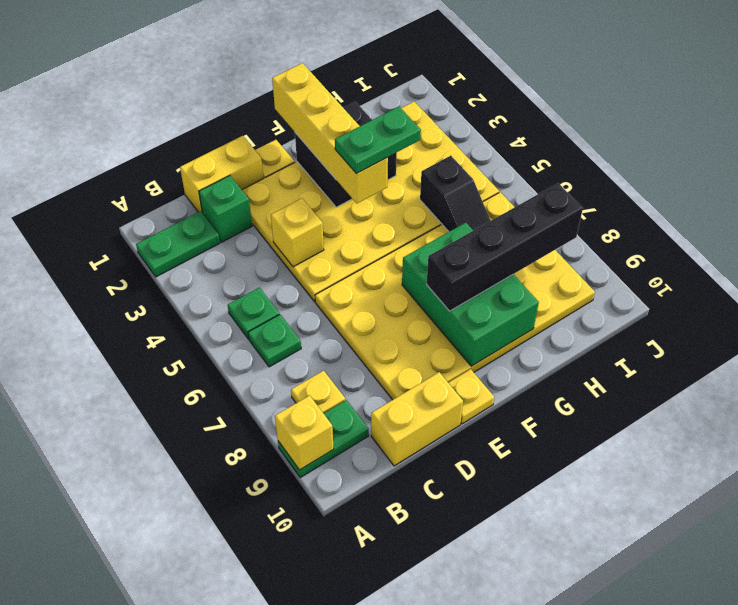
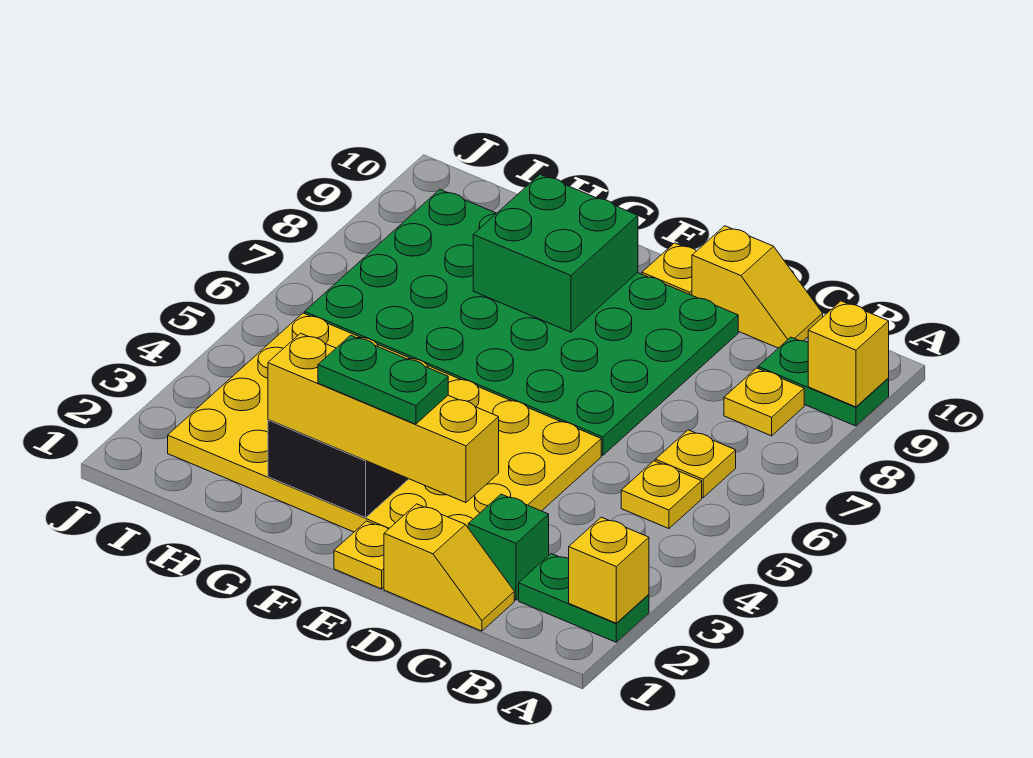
green plate B5 level 1 -> yellow plate B5 level 1
green plate B6 level 1 -> yellow plate B6 level 1
yellow brick C1:D1 level 1 -> yellow slope C1:D1 level 1 top D
yellow brick C10:D10 level 1 -> yellow slope C10:D10 level 1 top D
yellow brick D4 level 2 -> yellow brick A2 level 2
yellow plate D6:I9 level 1 -> green plate D6:I9 level 1
yellow brick F1:F4 level 3 -> yellow brick D2:G2 level 3
green plate F4:G4 level 4 -> green plate E2:F2 level 4
green brick F7:G9 level 2 -> green brick F8:G9 level 2
black brick F8:I8 level 3 -> none
black slope H5:H6 level 2 top 5 -> none

